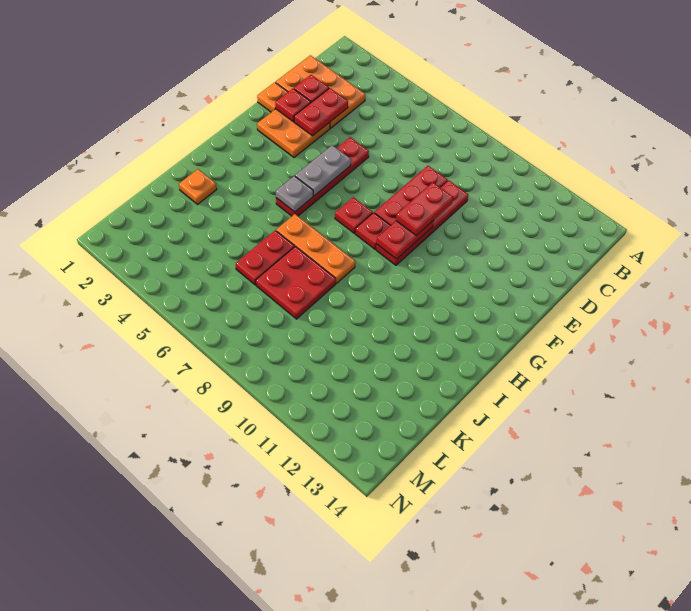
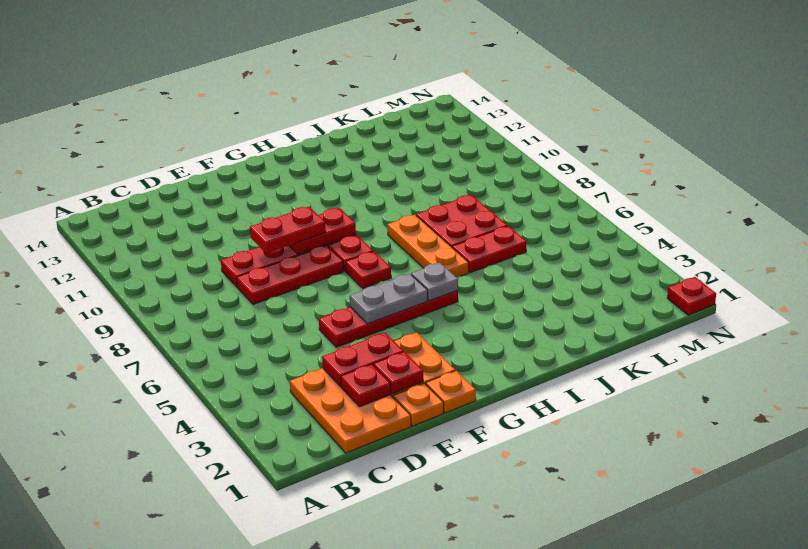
orange plate J2 level 1 -> orange plate F1 level 1
none -> red plate N1 level 1

